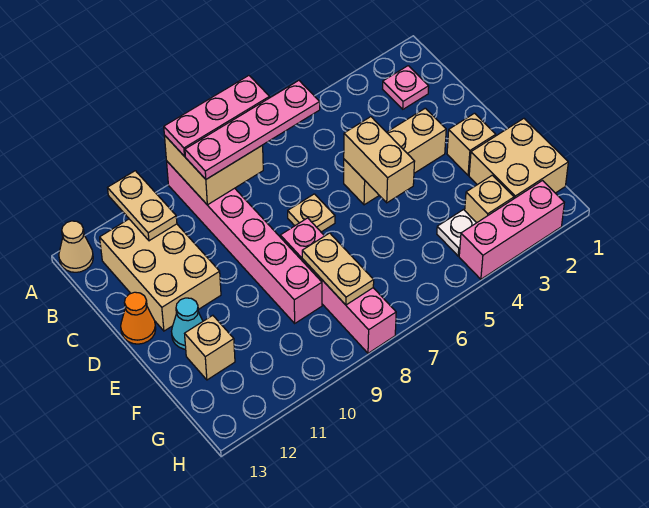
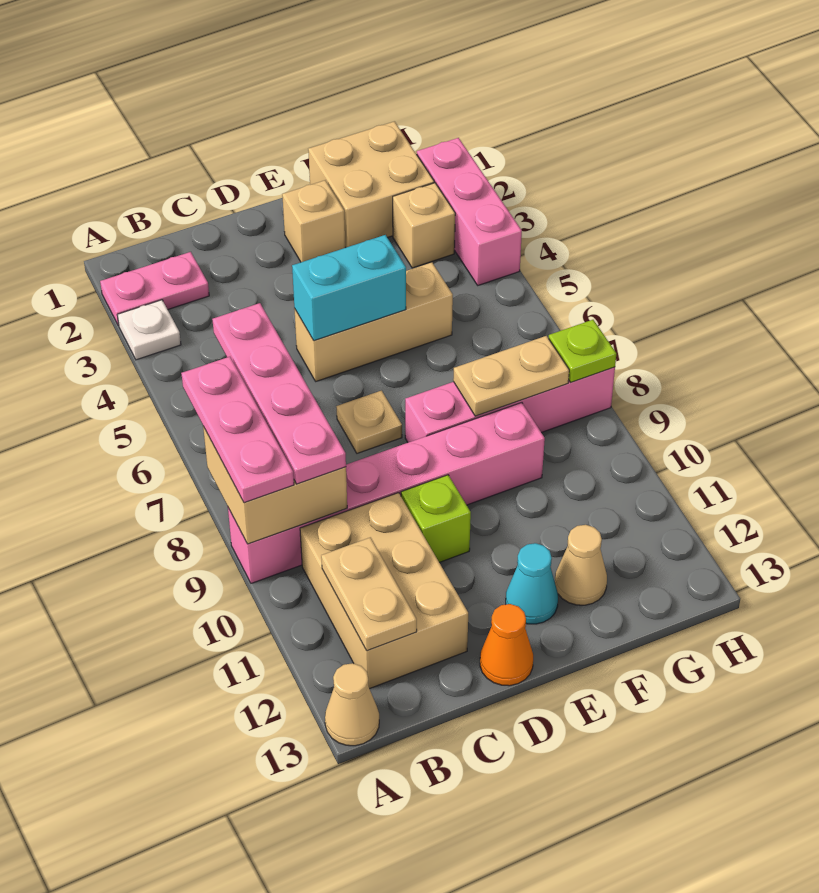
tan plate A11:B11 level 2 -> tan plate B11:B12 level 2
pink plate B2 level 1 -> pink plate A2:B2 level 1
tan brick B11:D12 level 1 -> tan brick B10:C12 level 1
tan brick D3:D5 level 1 -> tan brick D5:F5 level 1
tan brick D5:E5 level 2 -> cyan brick D5:E5 level 2
none -> lime brick D10 level 1
tan brick F12 level 1 -> tan cone F12 level 1
white plate G4 level 1 -> white plate A3 level 1
none -> lime plate H8 level 2

